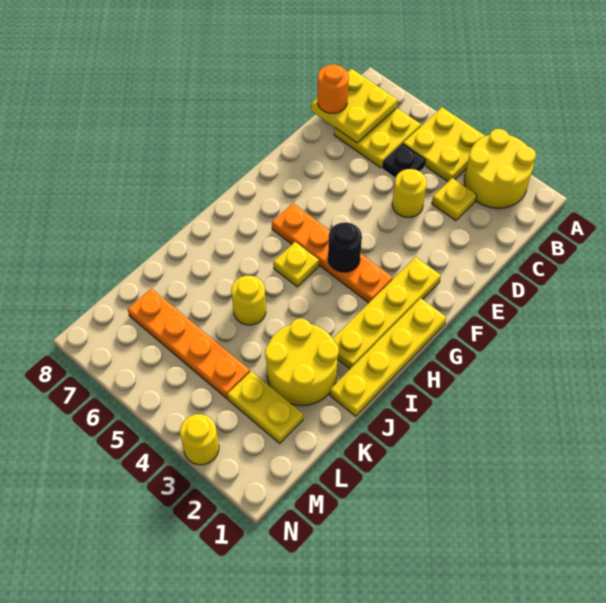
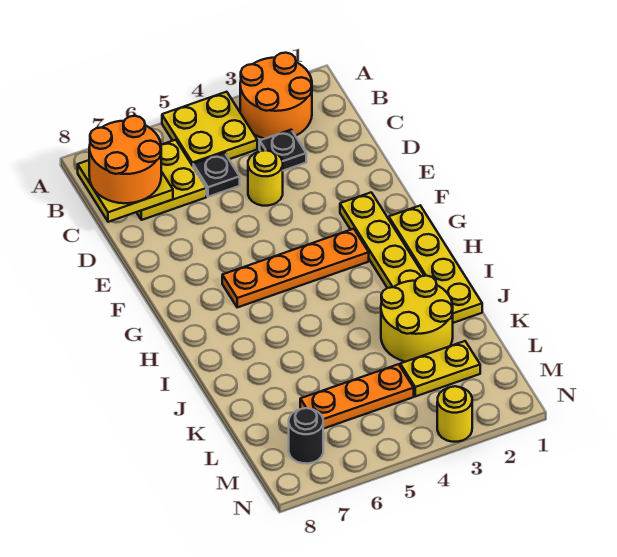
yellow round brick A2:B3 level 1 -> orange round brick A2:B3 level 1
yellow plate C3 level 1 -> black plate C3 level 1
orange round brick C8 level 3 -> orange round brick B7:C8 level 3
black round brick G4 level 2 -> black round brick M7 level 1
yellow plate H5 level 1 -> none
yellow round brick J5 level 1 -> none
orange plate L4:L7 level 1 -> orange plate L4:L6 level 1

